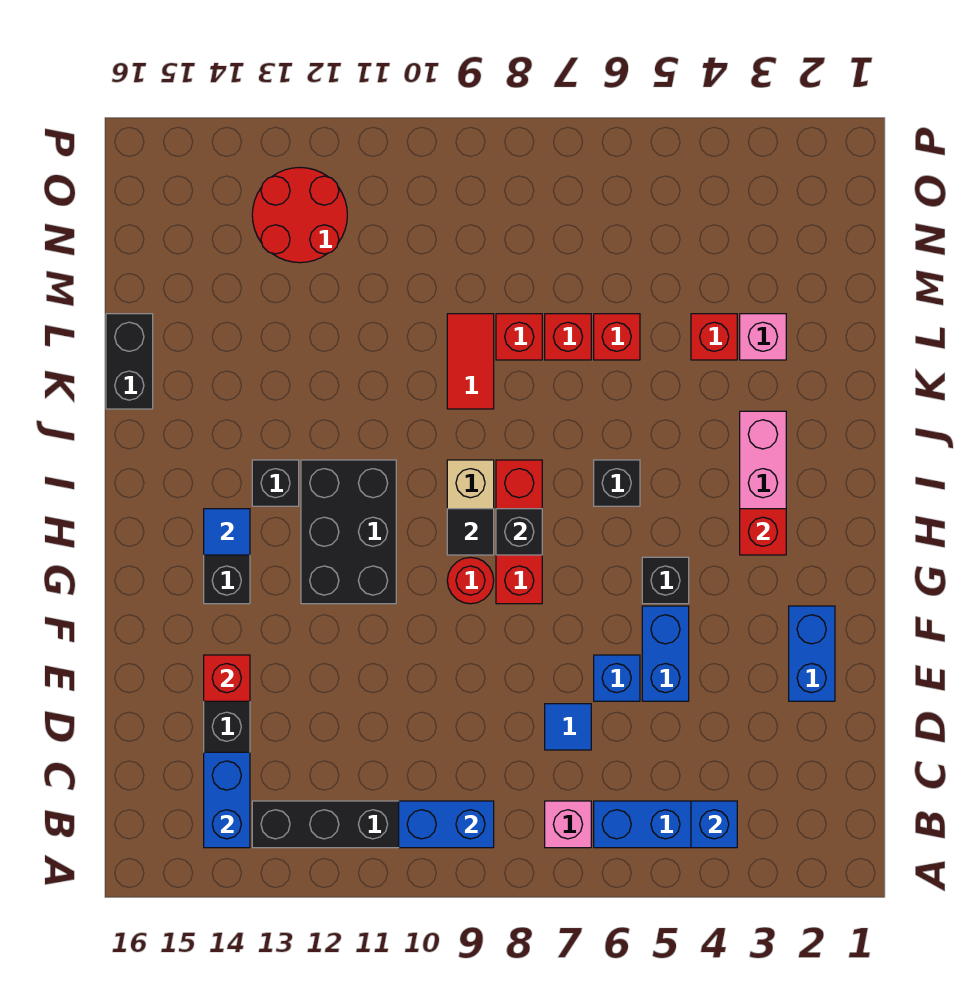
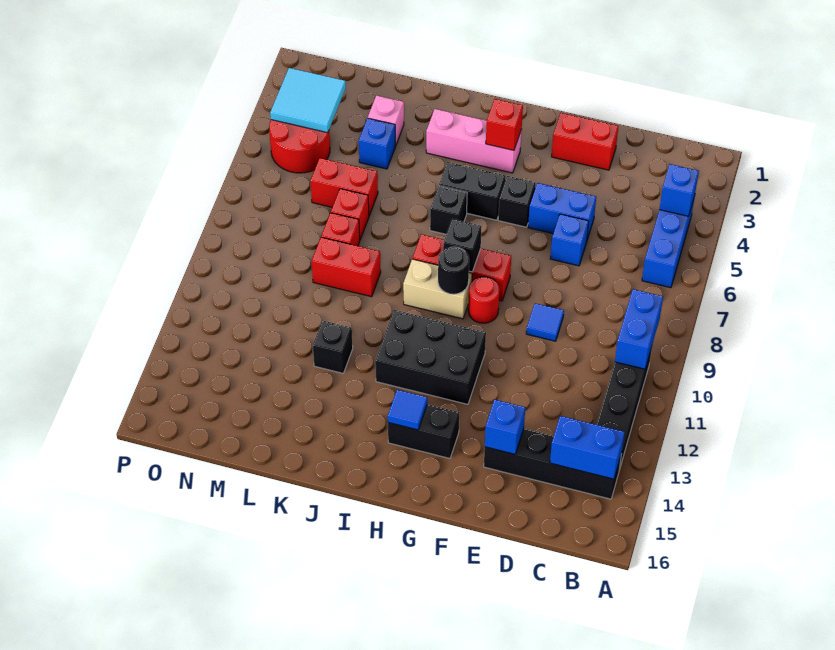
pink brick B7 level 1 -> none
blue tile D7 level 1 -> blue tile E9 level 1
blue brick E2:F2 level 1 -> red brick E2:F2 level 1
red brick E14 level 2 -> blue brick E14 level 2
black tile H9 level 2 -> black round brick H9 level 2
black brick I13 level 1 -> black brick K12 level 1
red tile K9:L9 level 1 -> red brick K9:L9 level 1
black brick K16:L16 level 1 -> black brick H5:I5 level 1
red brick L4 level 1 -> blue brick L4 level 1
red brick L6 level 1 -> red brick L6:M6 level 1
none -> cyan tile N3:O4 level 2
red round brick N12:O13 level 1 -> red round brick N4:O5 level 1

